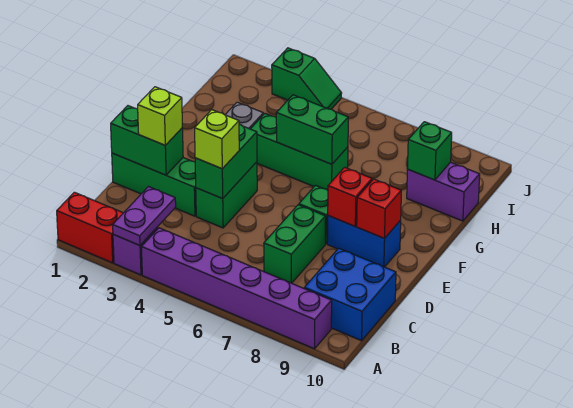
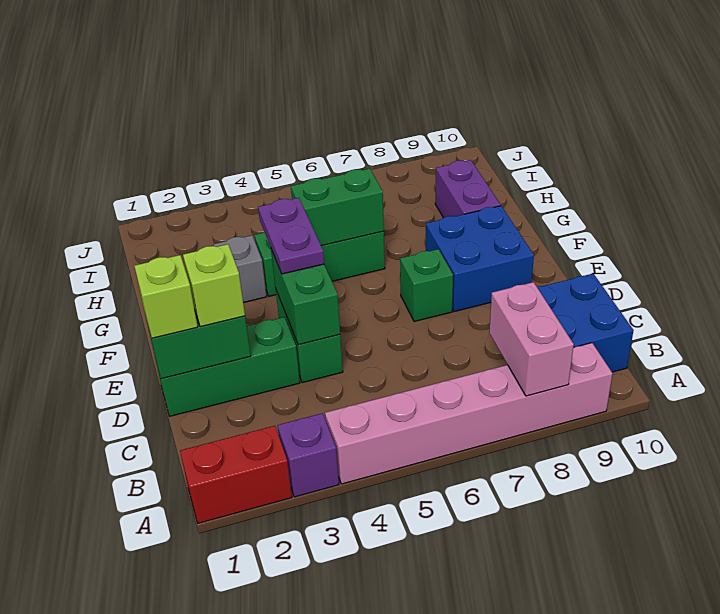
purple plate A3:B3 level 2 -> purple plate E4:F4 level 3
purple brick A4:A9 level 1 -> pink brick A4:A9 level 1
none -> pink brick A8:B8 level 2
green brick C7:D7 level 1 -> none
lime brick D4 level 3 -> lime brick D1 level 3
blue brick E8:E9 level 1 -> blue brick E8:F9 level 1
red brick E8 level 2 -> none
red brick E9 level 2 -> none
purple brick H9:H10 level 1 -> purple brick G9:H9 level 1
green brick H9 level 2 -> none
green slope J3:J4 level 1 top 3 -> none

